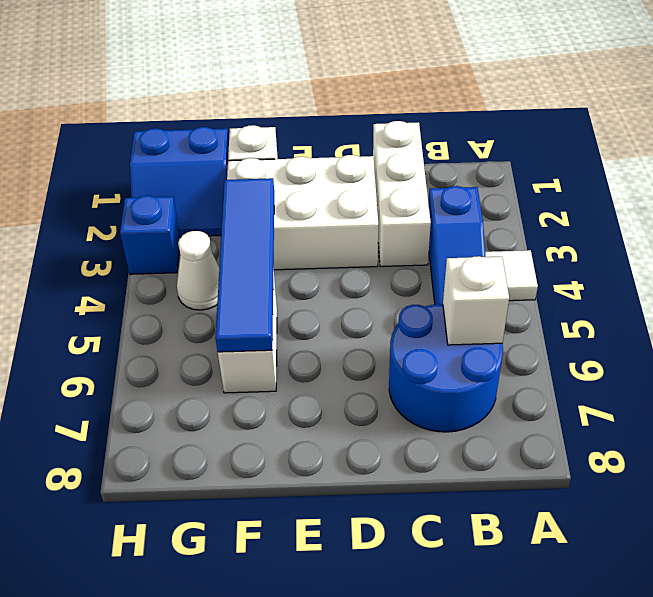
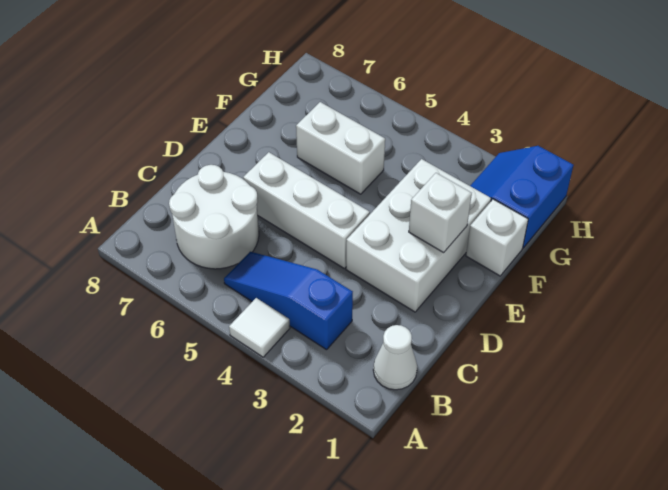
blue round brick B6:C7 level 1 -> white round brick B6:C7 level 1
white brick B6 level 2 -> white brick E2 level 2
white brick C1:C3 level 1 -> white brick D4:D6 level 1
blue tile F3:F6 level 2 -> none
white cone G4 level 1 -> white cone B1 level 1
blue brick H3 level 1 -> none

